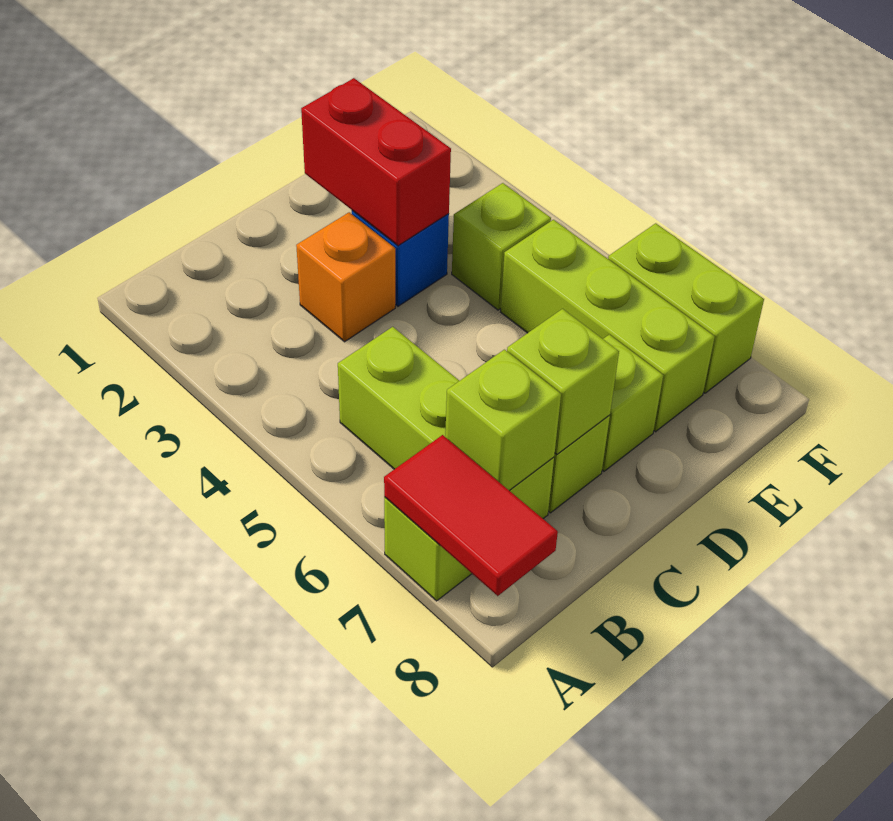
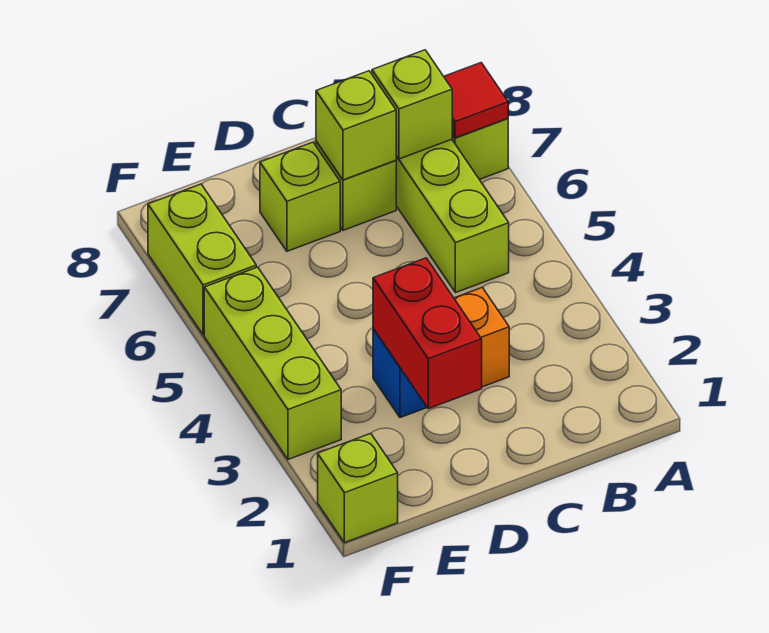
red tile A7:A8 level 2 -> red tile A7 level 2
lime brick E4 level 1 -> lime brick F1 level 1
lime brick E5:E7 level 1 -> lime brick F3:F5 level 1

